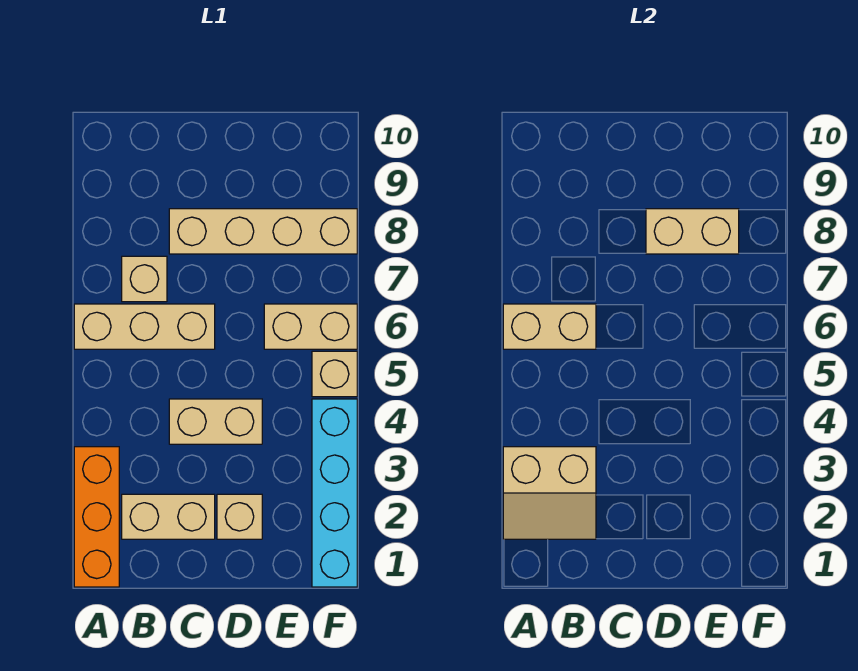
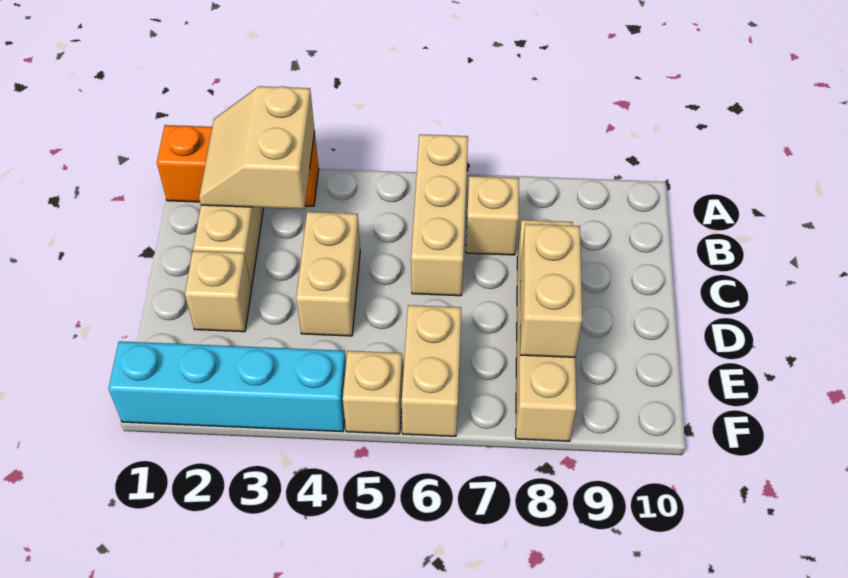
tan brick A6:B6 level 2 -> none

